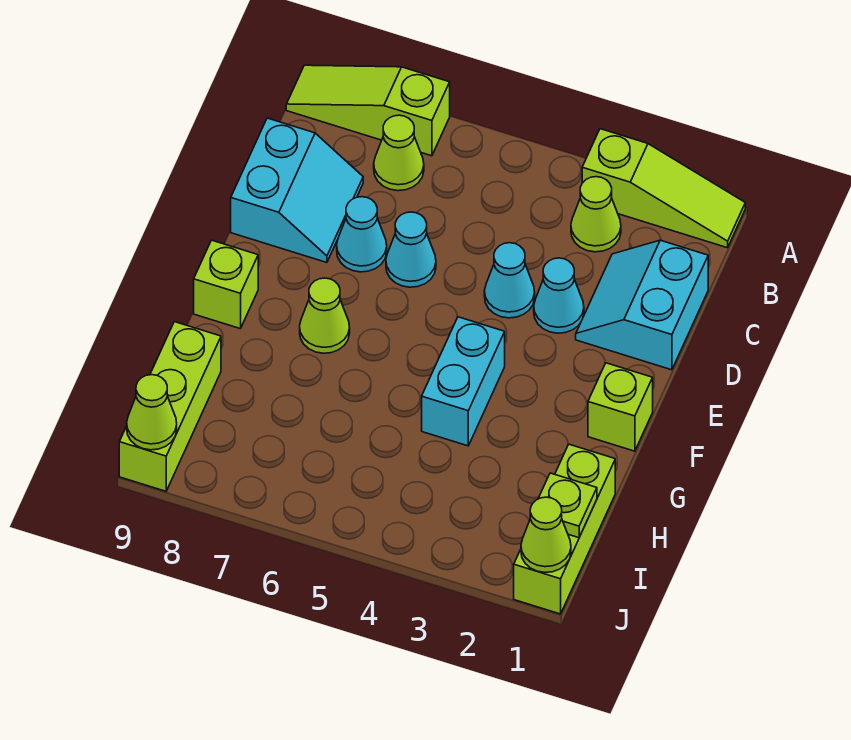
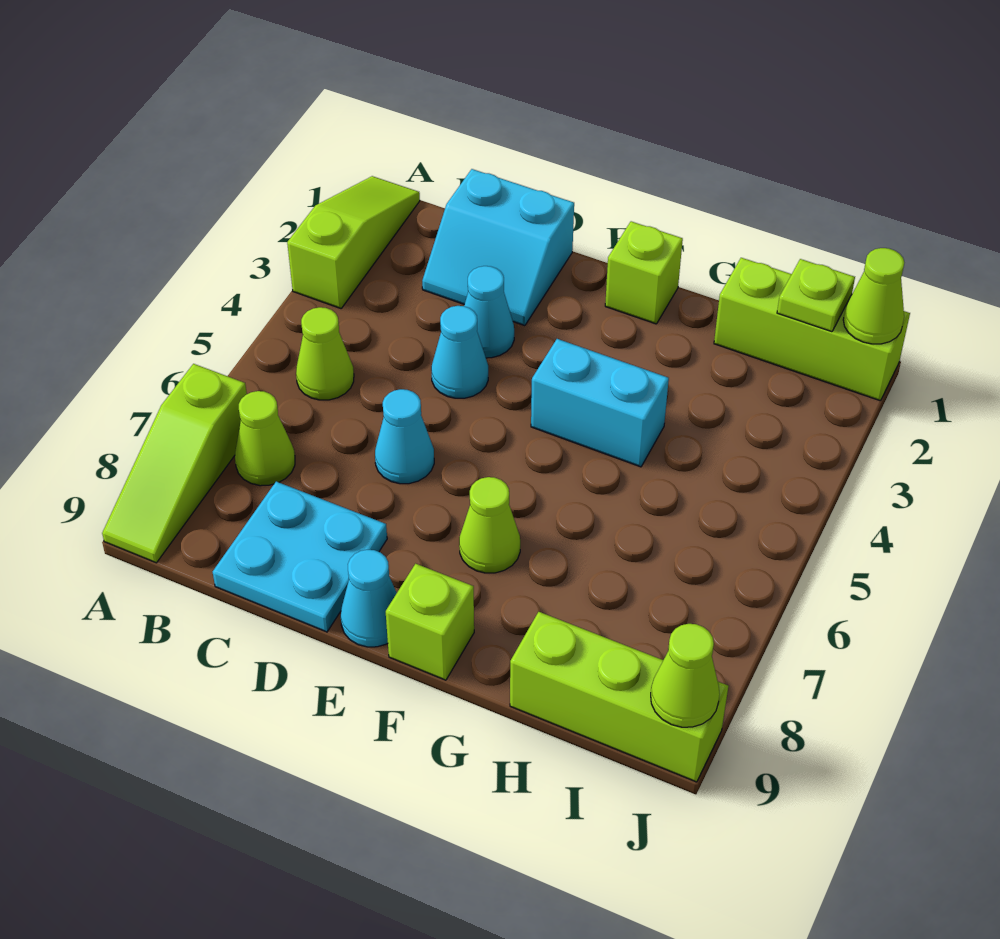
lime cone B3 level 1 -> lime cone B5 level 1
cyan slope C8:D9 level 1 top 9 -> cyan plate C8:D9 level 1
cyan cone D7 level 1 -> cyan cone E9 level 1

